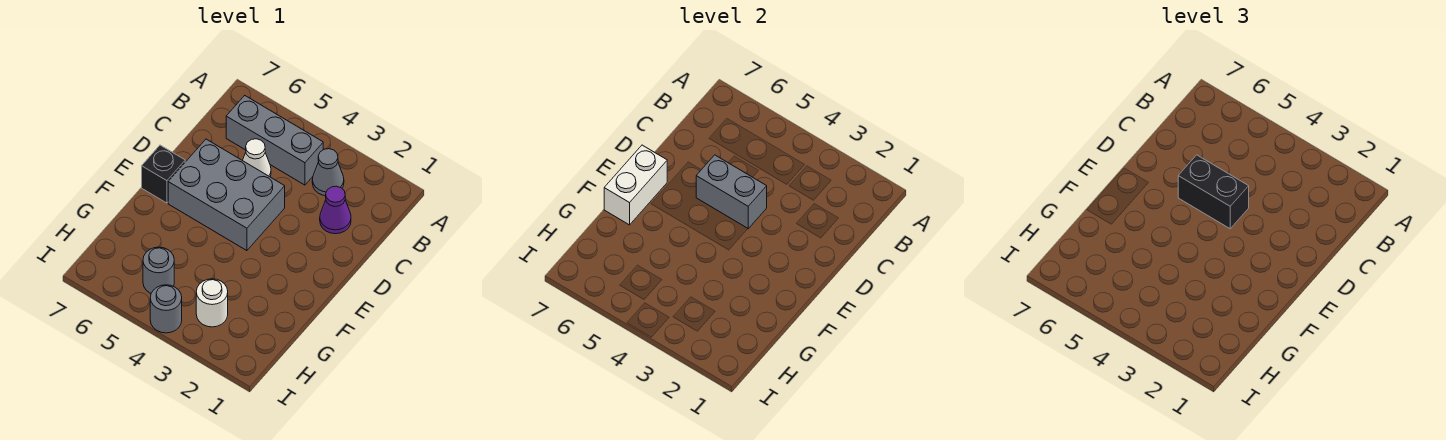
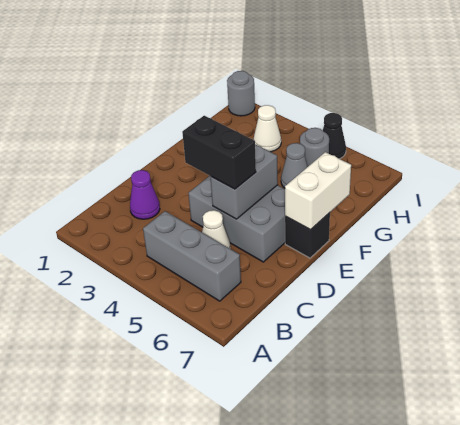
grey cone B3 level 1 -> grey cone G5 level 1
grey brick D4:D5 level 2 -> grey brick D5:E5 level 2
white round brick H3 level 1 -> white cone H3 level 1
grey round brick I4 level 1 -> grey round brick I1 level 1
none -> black cone I5 level 1

